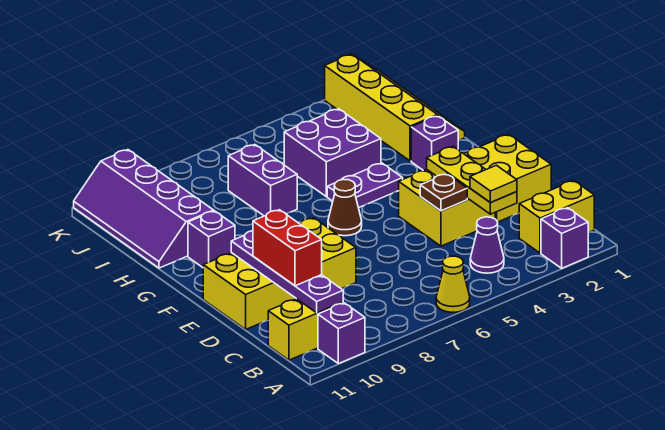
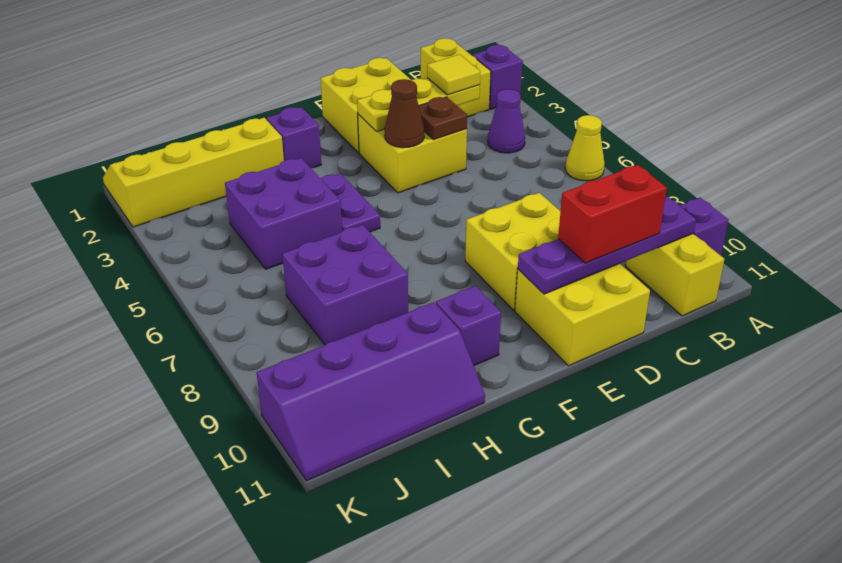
brown cone F6 level 1 -> brown cone E4 level 2
purple brick H7:I7 level 1 -> purple brick H7:I8 level 1

